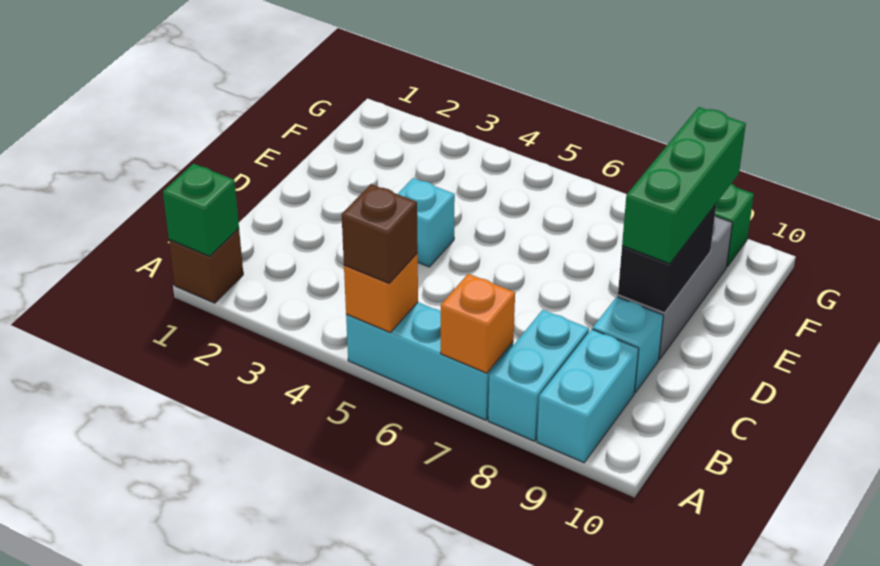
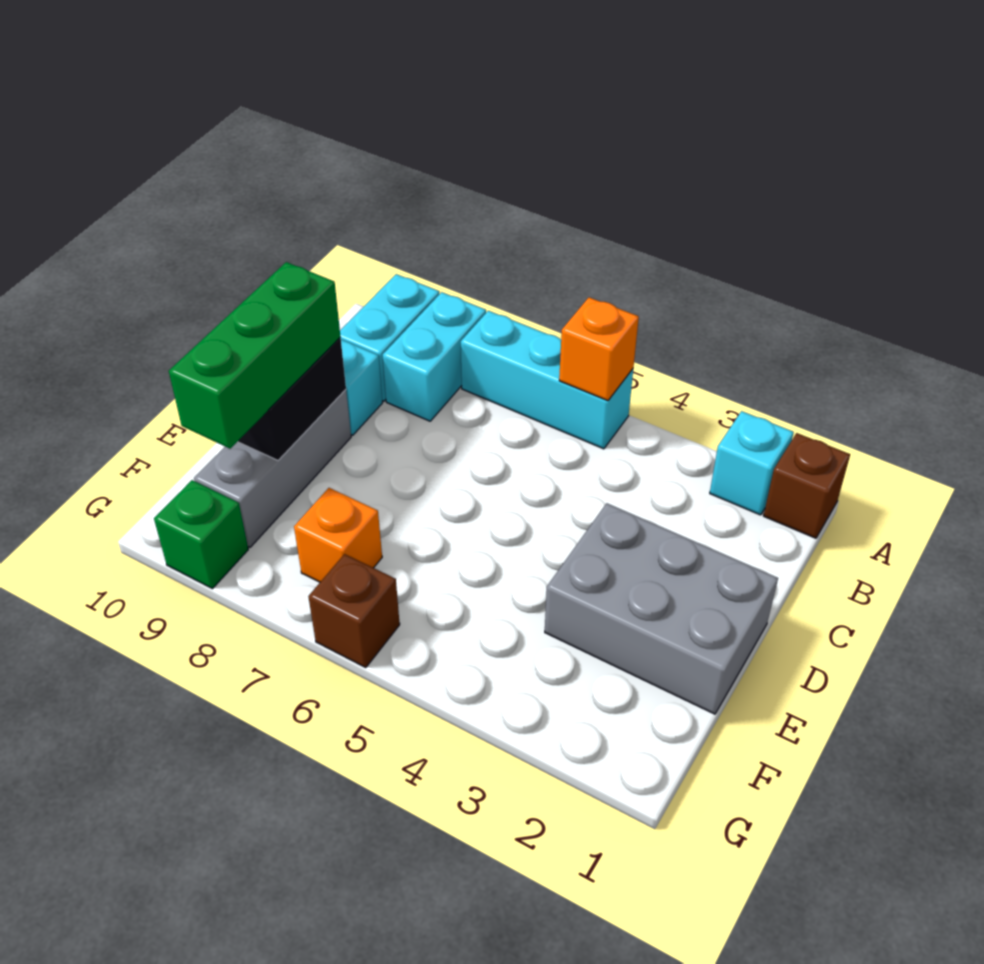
green brick A1 level 2 -> none
brown brick A5 level 3 -> brown brick G6 level 1
orange brick A7 level 2 -> orange brick F7 level 1
none -> grey brick D1:E3 level 1
cyan brick D4 level 1 -> cyan brick A2 level 1

